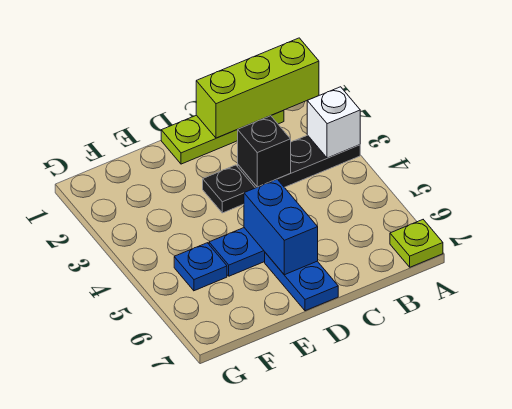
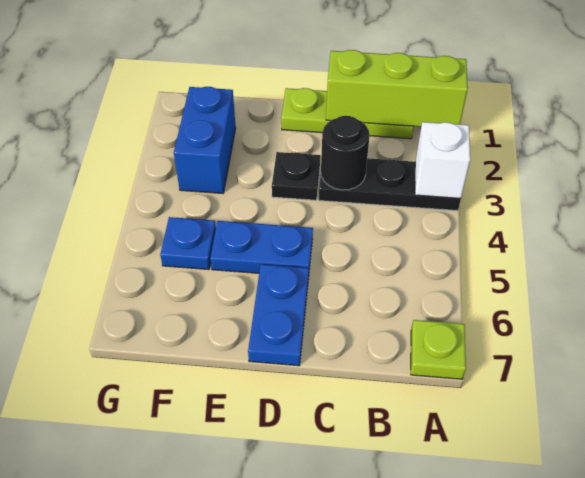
black brick C3 level 2 -> black round brick C3 level 2
blue brick D5:D6 level 2 -> blue brick F2:F3 level 1

